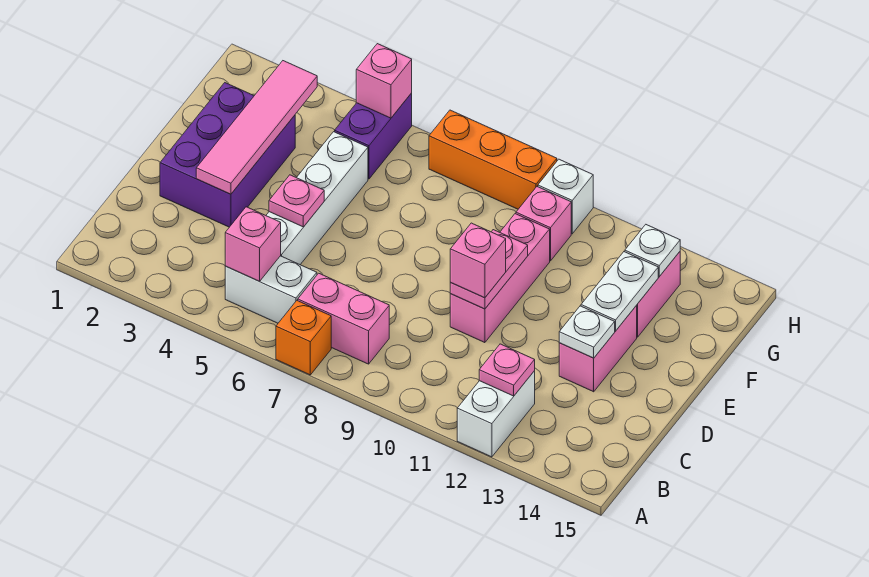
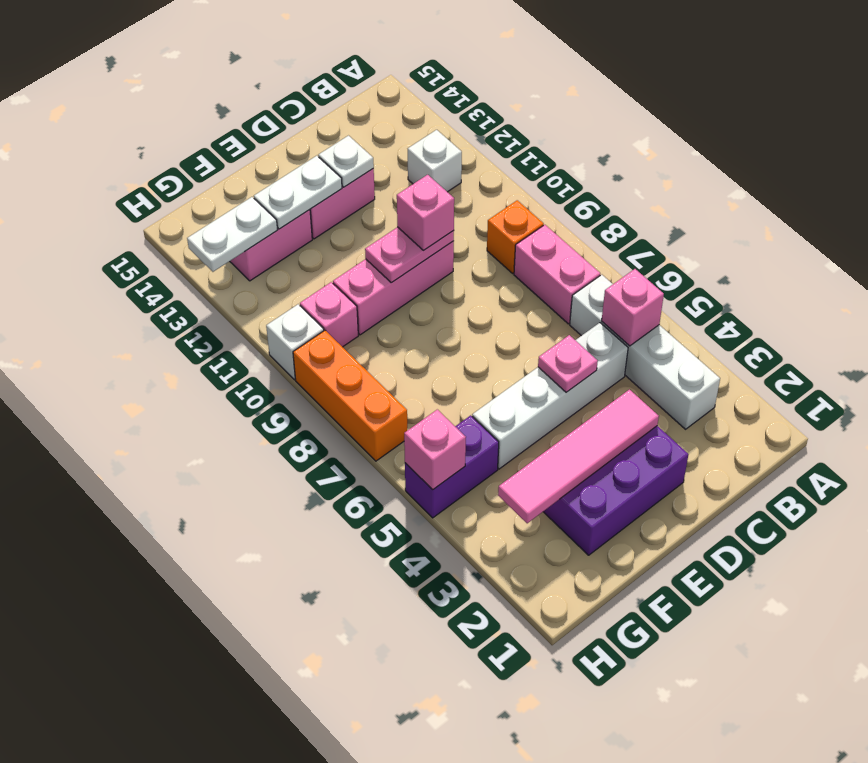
orange brick A7 level 1 -> orange brick B9 level 1
white brick A12:B12 level 1 -> white brick B12 level 1
white brick B5:B6 level 1 -> white brick B3:B6 level 1
pink plate B12 level 2 -> none
white plate G13 level 2 -> white plate G13:H13 level 2

